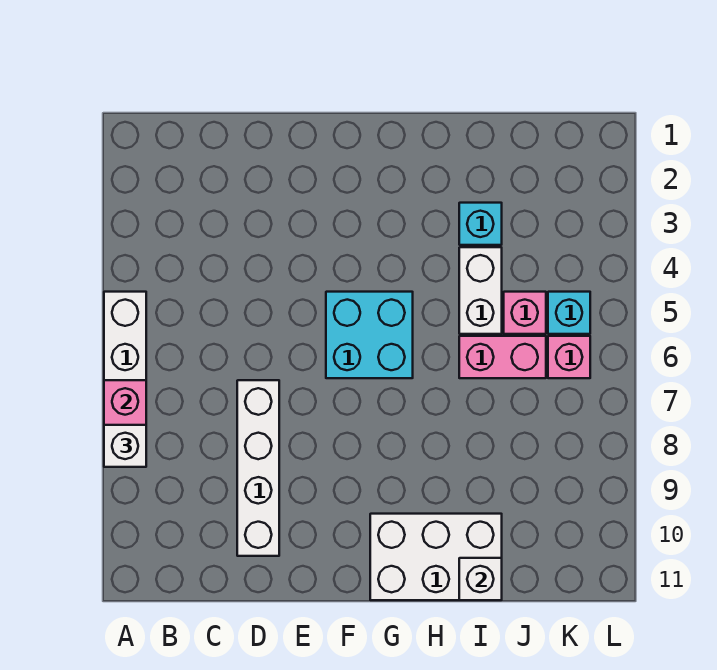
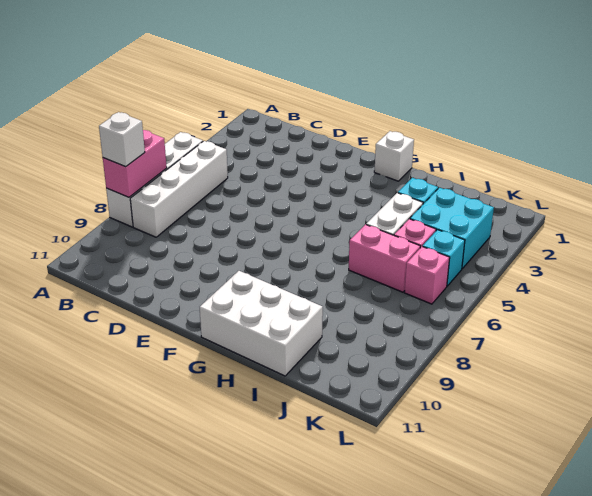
white brick D7:D10 level 1 -> white brick B5:B8 level 1
cyan brick F5:G6 level 1 -> cyan brick J3:K4 level 1
white brick I11 level 2 -> white brick G1 level 1

